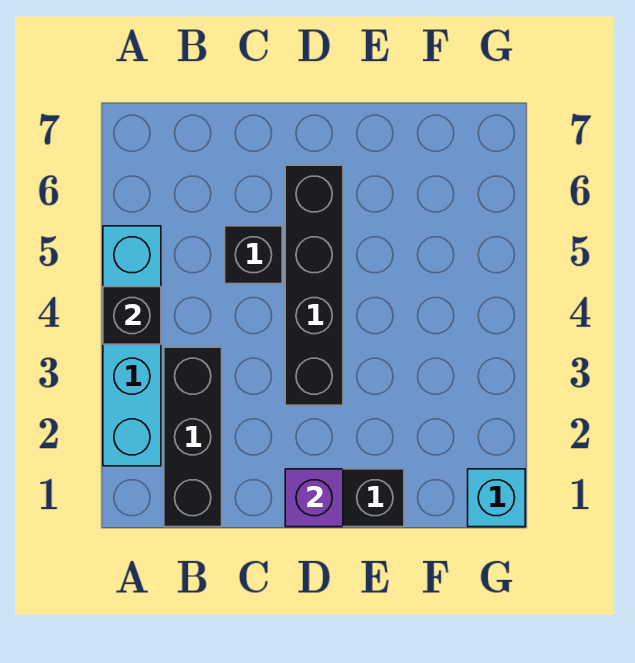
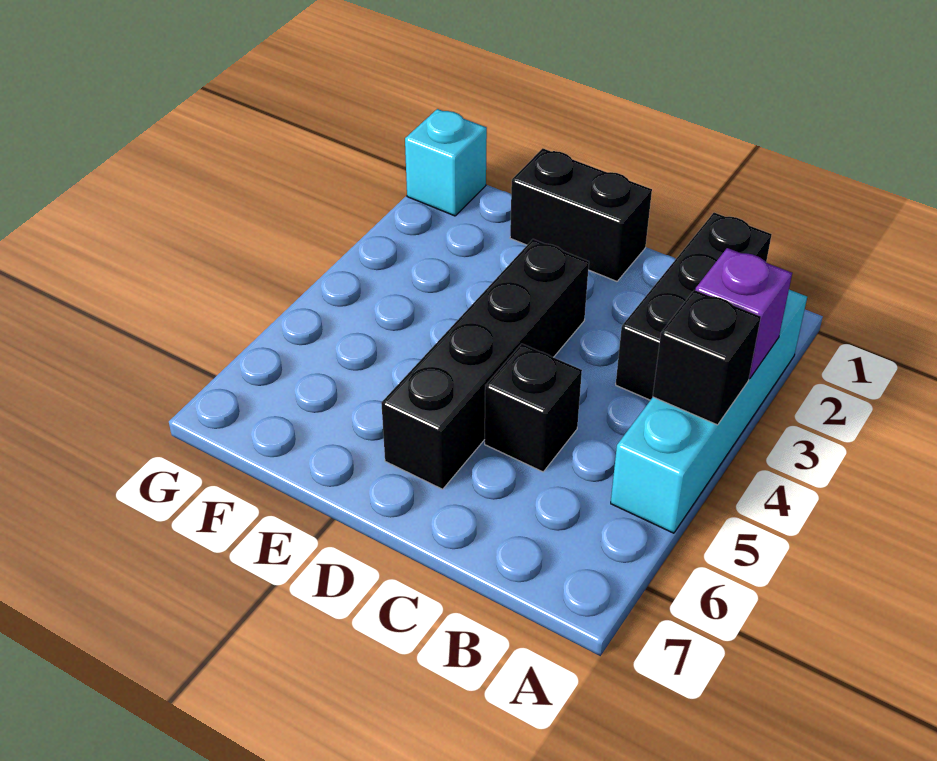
purple brick D1 level 2 -> purple brick A3 level 2

